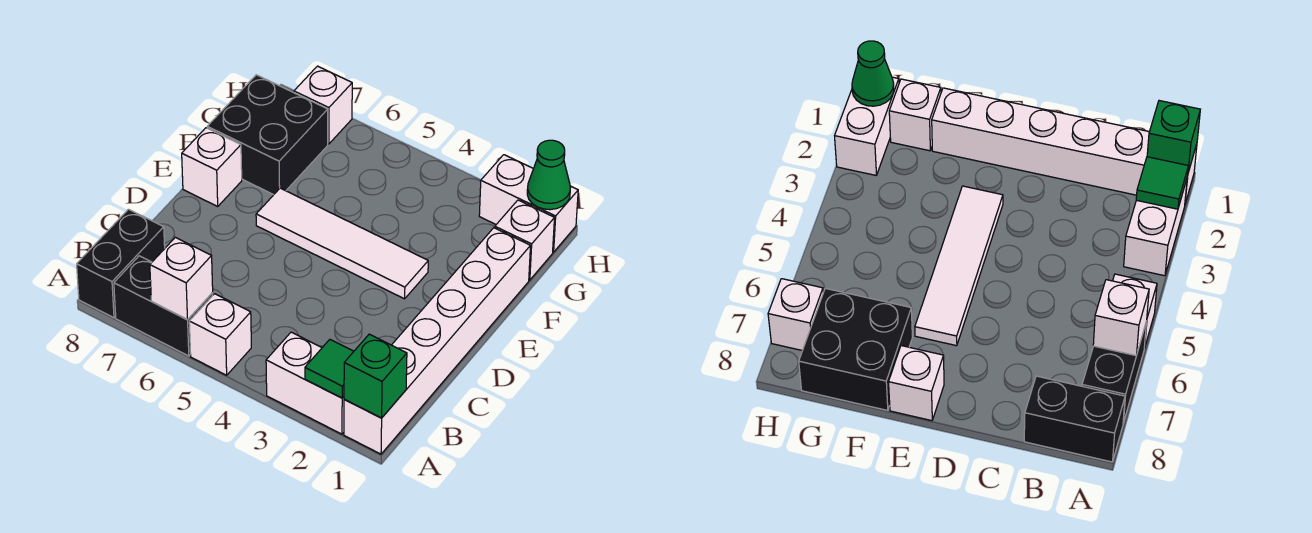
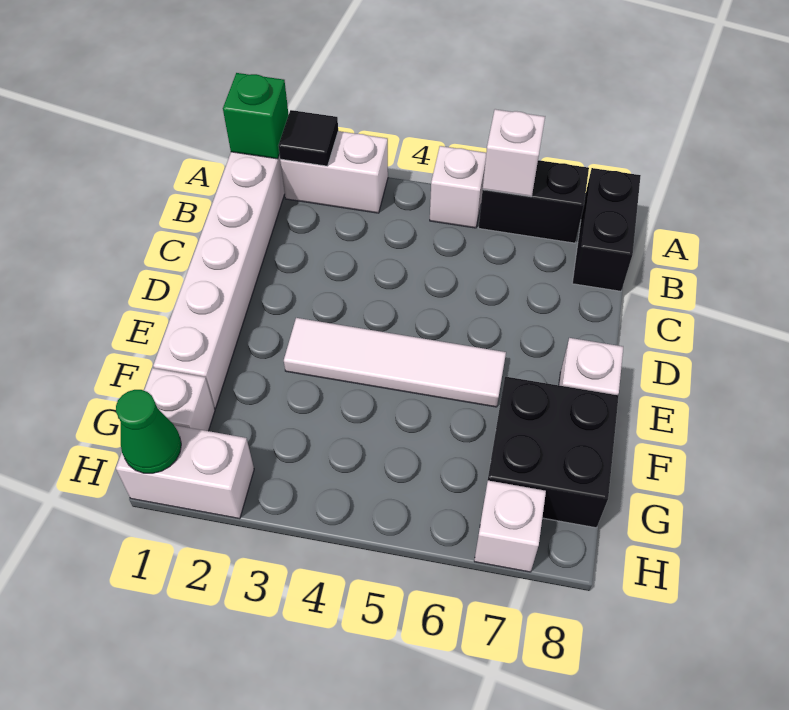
green tile A2 level 2 -> black tile A2 level 2

